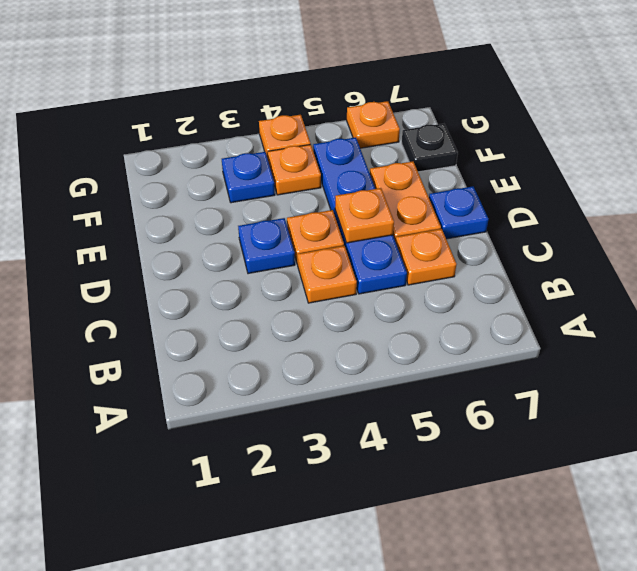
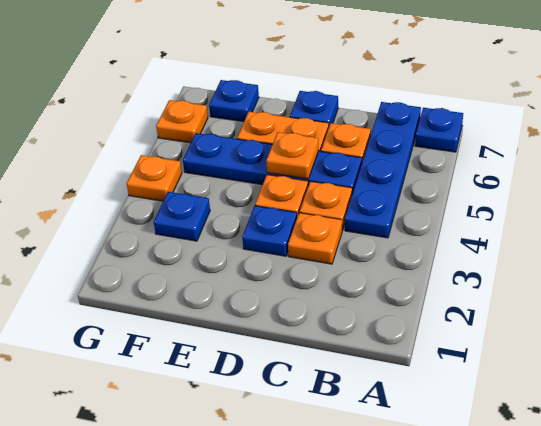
none -> blue plate A7 level 1
none -> blue plate B4:B7 level 1
orange plate F4 level 1 -> orange plate C3 level 1
black plate F7 level 1 -> blue plate F7 level 1

